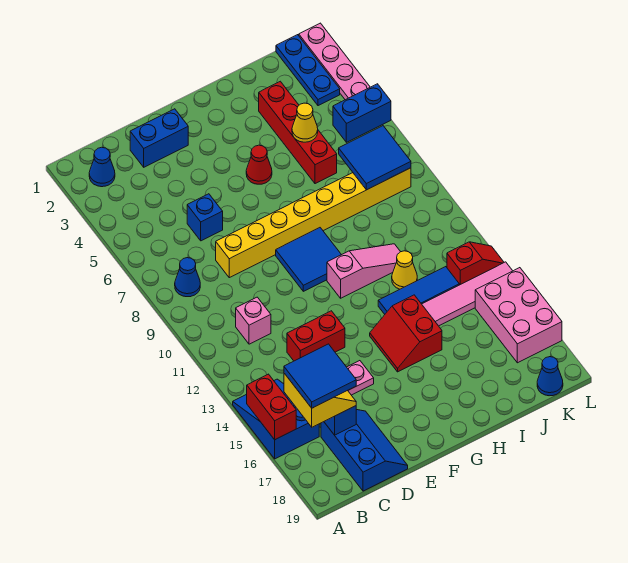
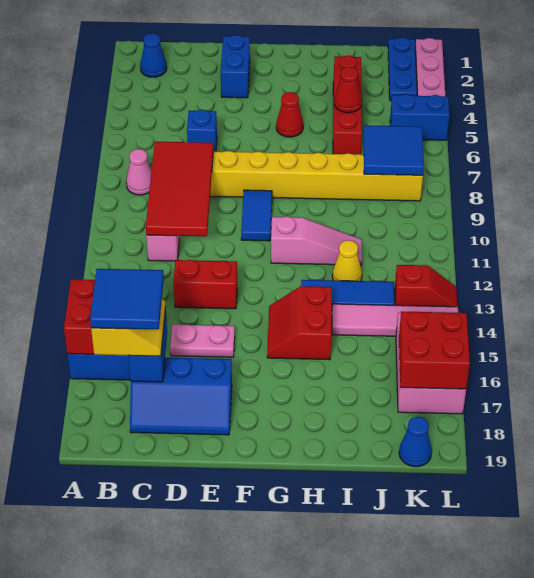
blue cone B8 level 1 -> pink cone B8 level 1
none -> red tile C8:D11 level 2
blue slope C17:D19 level 1 top C -> blue slope C17:E18 level 1 top 17
blue brick D2:E2 level 1 -> blue brick E2:E3 level 1
blue tile F9:G10 level 1 -> blue tile F9:F10 level 1
yellow cone I5 level 2 -> red cone I5 level 2
none -> red brick K16:L17 level 2

